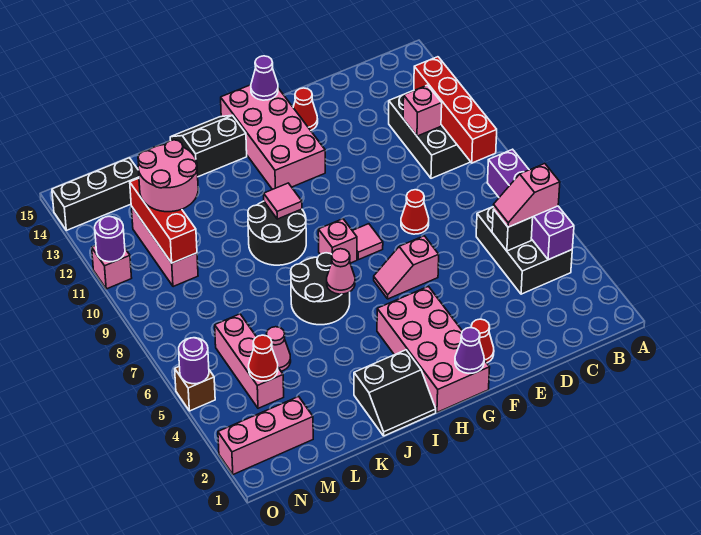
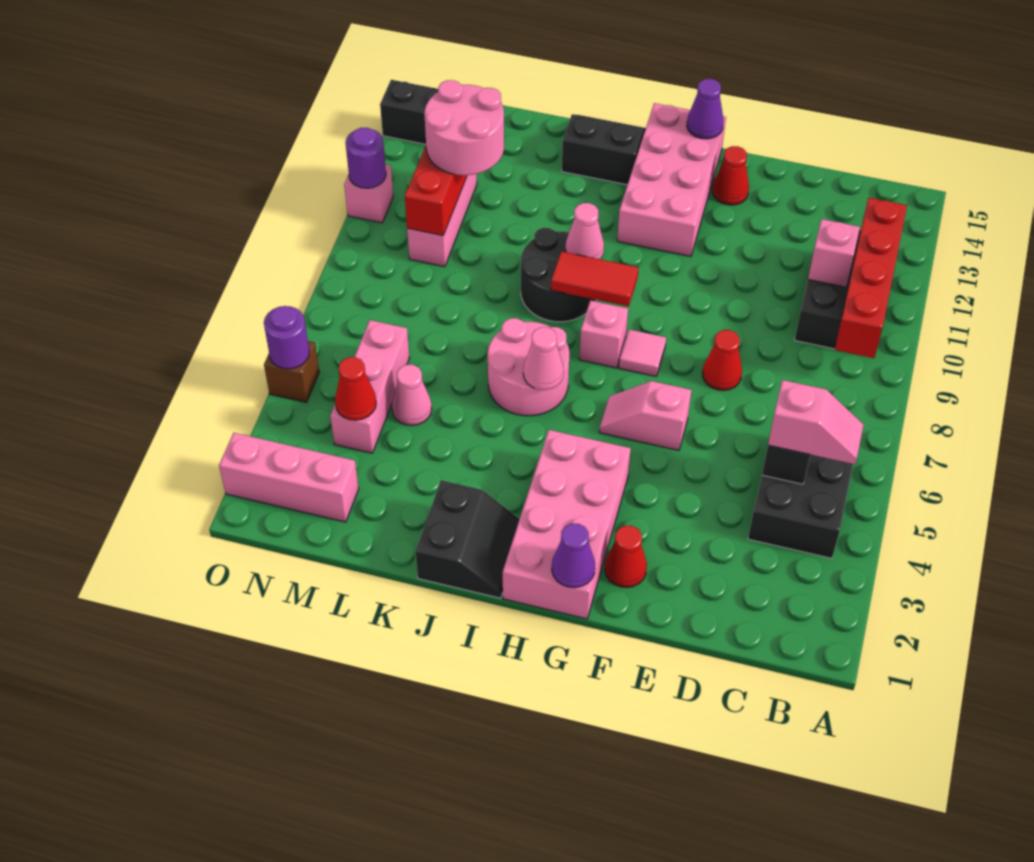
purple brick B4:B7 level 2 -> none
pink slope B5:C5 level 3 top B -> pink slope B5:C5 level 3 top C
none -> red tile H9:I9 level 2
black slope I1:J2 level 1 top 2 -> black slope I1:J2 level 1 top J
black round brick I6:J7 level 1 -> pink round brick I6:J7 level 1
pink tile I10 level 2 -> pink cone I10 level 2

